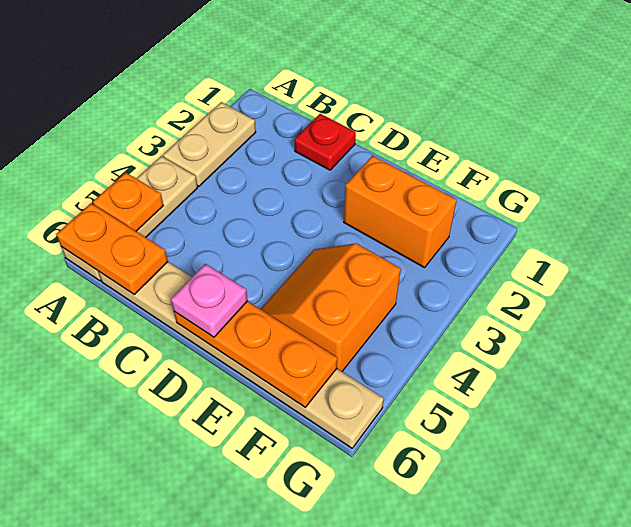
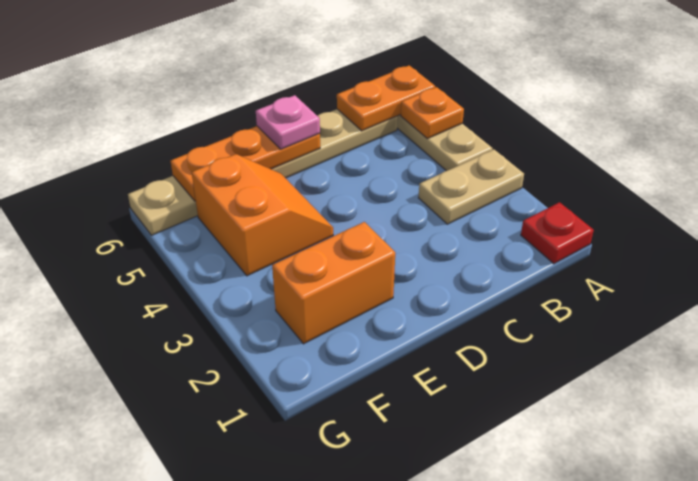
tan plate A2:A3 level 1 -> tan plate A3:B3 level 1
red plate C1 level 1 -> red plate A1 level 1

